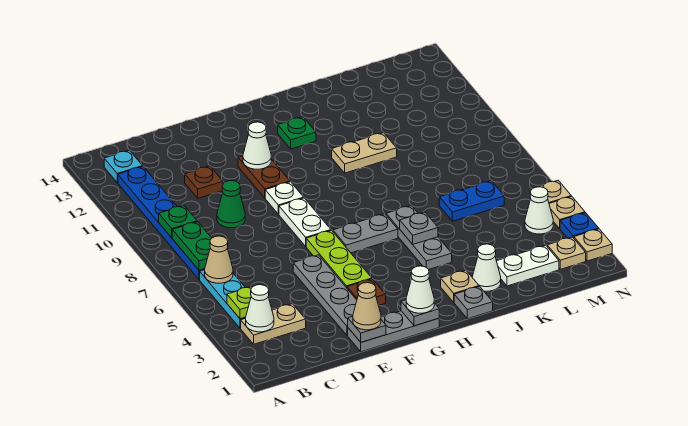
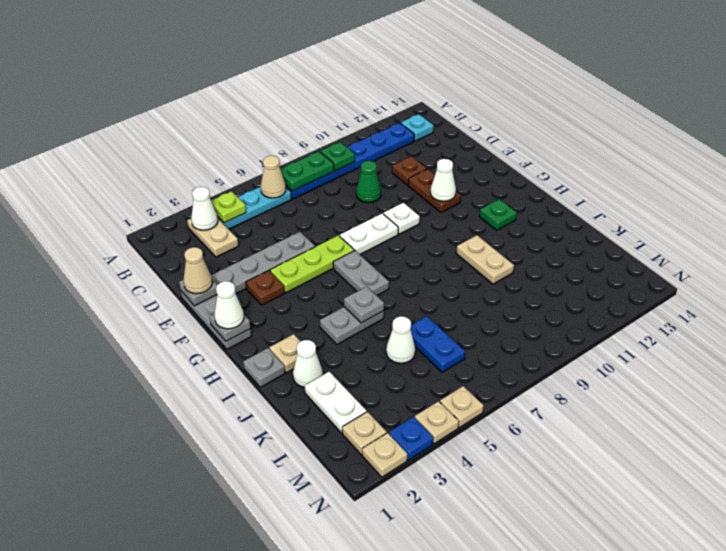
brown plate F10:F11 level 1 -> brown plate E11:F11 level 1
grey plate I4:I6 level 1 -> grey plate I4:I5 level 1
white cone M4 level 1 -> white cone K5 level 1

